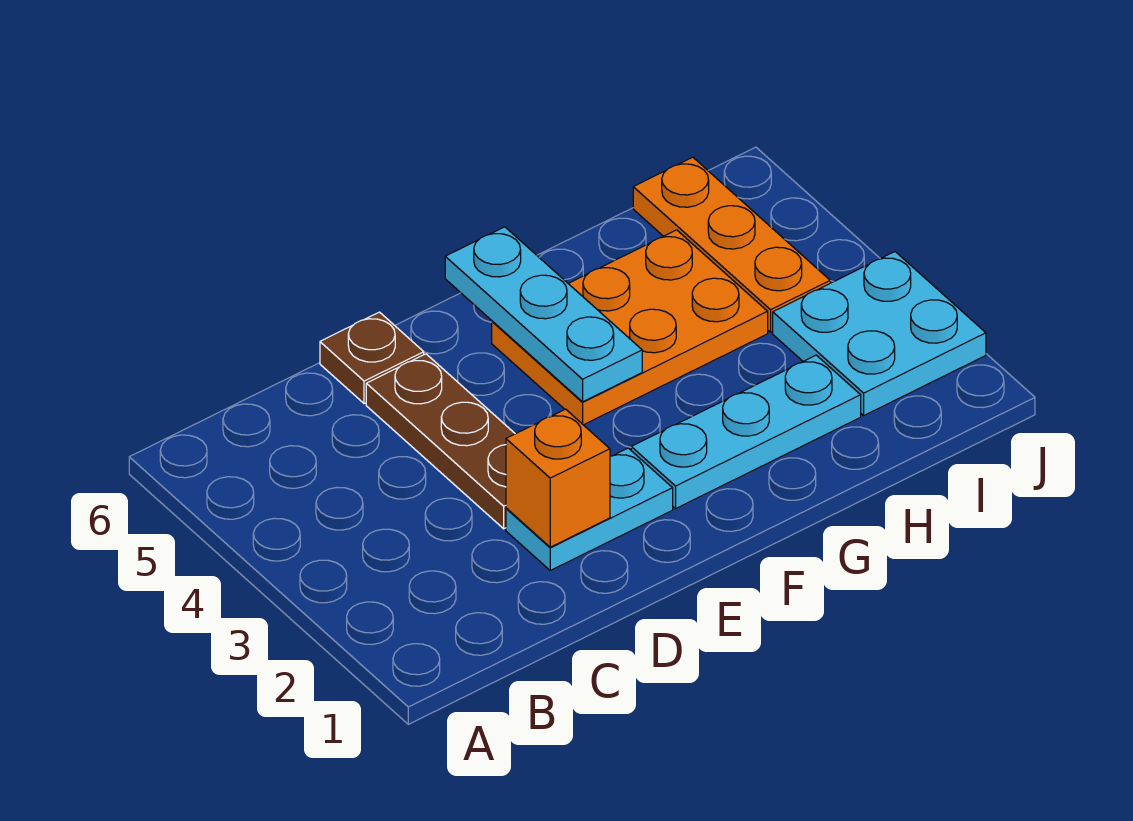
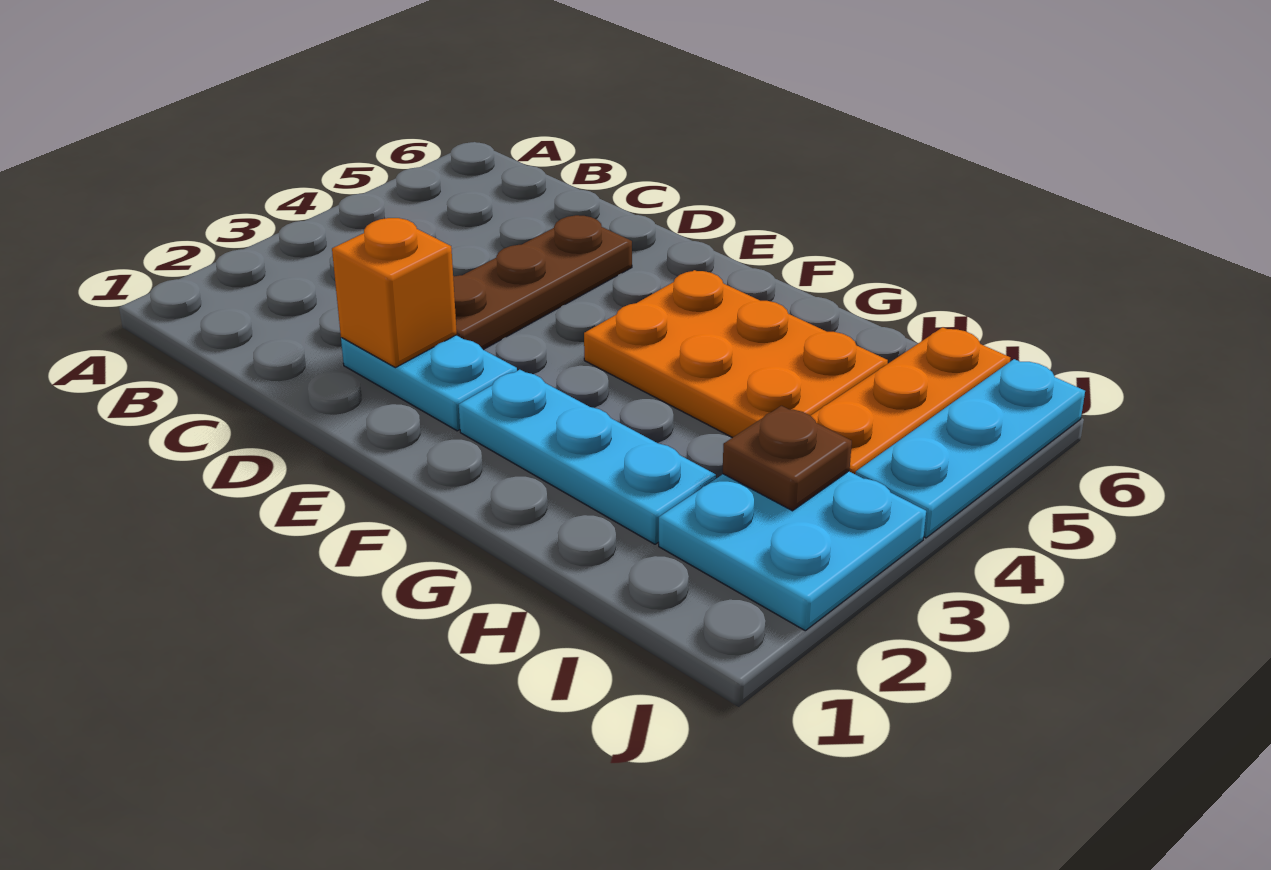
brown plate D6 level 1 -> brown plate I3 level 2
cyan plate F4:F6 level 2 -> cyan plate J4:J6 level 1

